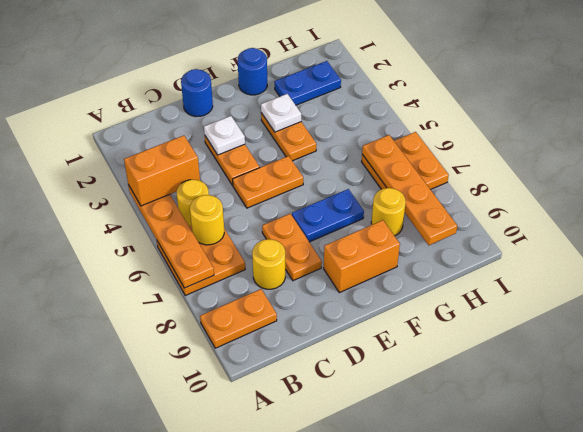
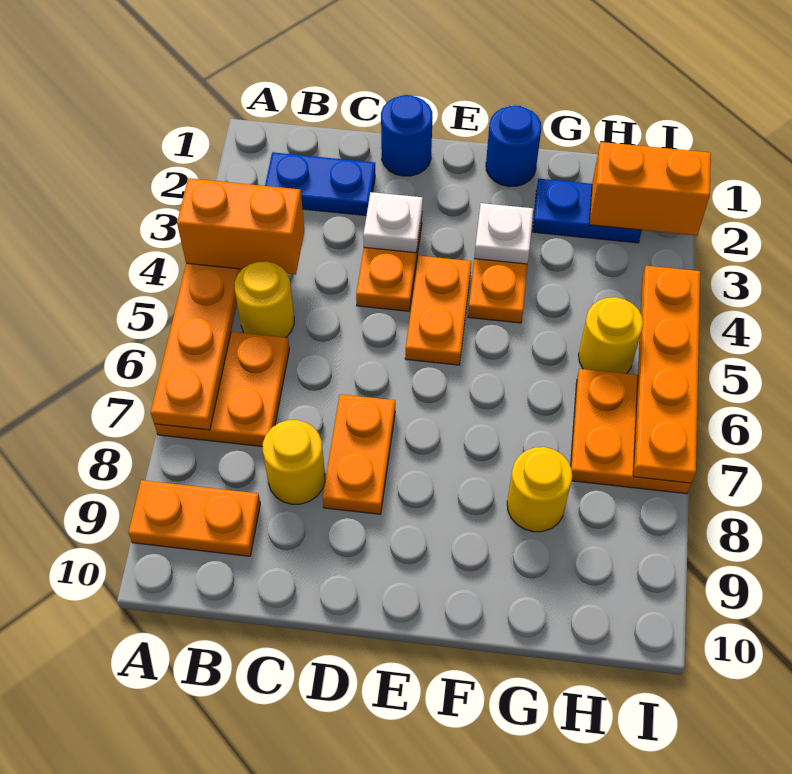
yellow round brick B6 level 2 -> yellow round brick H5 level 1
orange plate D5:E5 level 1 -> orange plate E4:E5 level 1
blue plate E7:F7 level 1 -> blue plate B2:C2 level 1
orange brick E9:F9 level 1 -> orange brick H2:I2 level 2
orange plate H6:H9 level 2 -> orange plate I4:I7 level 2

